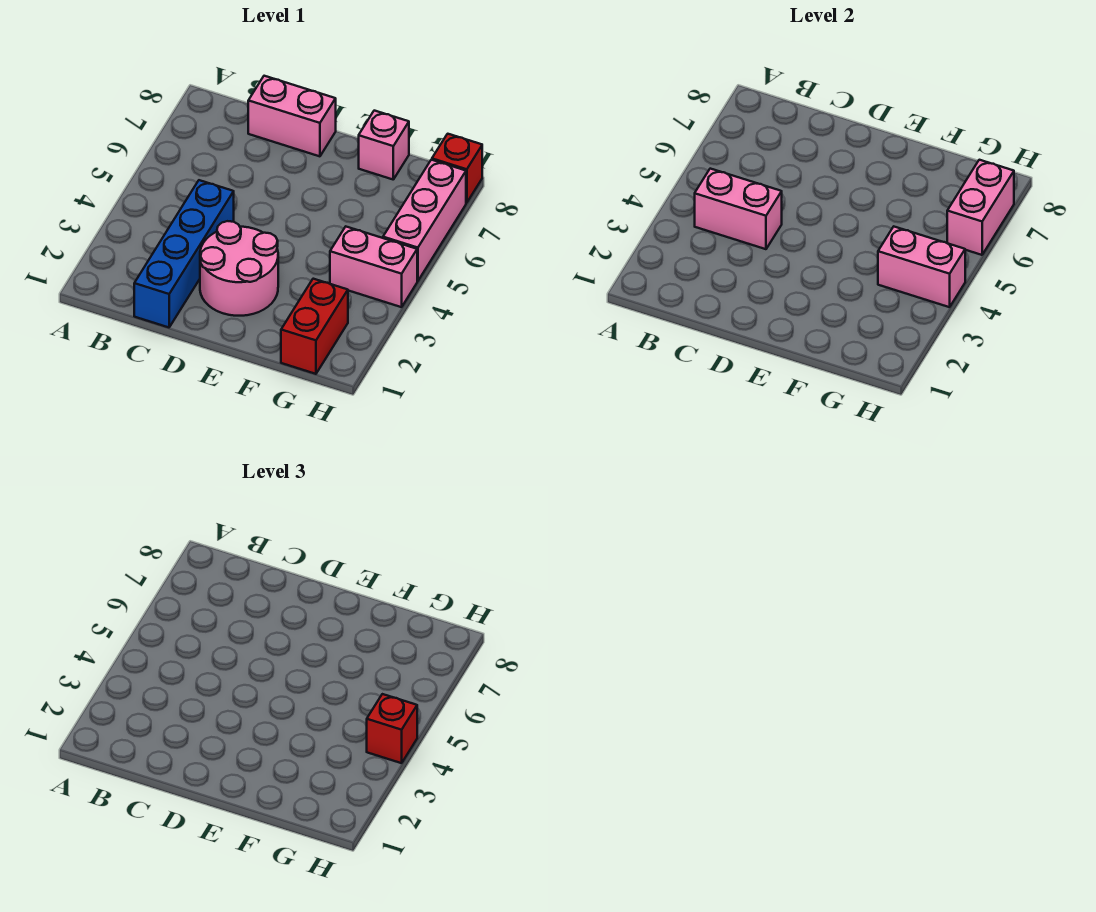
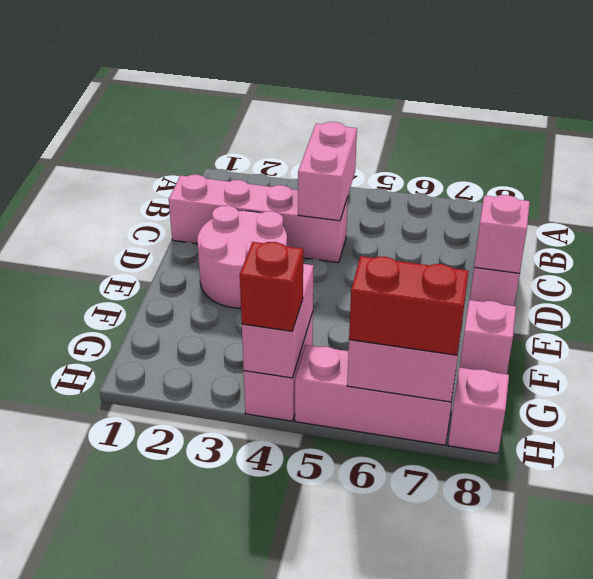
blue brick C1:C4 level 1 -> pink brick C1:C4 level 1
none -> pink brick D8 level 2
red brick G1:G2 level 1 -> red brick H6:H7 level 3
red brick H8 level 1 -> pink brick H8 level 1

